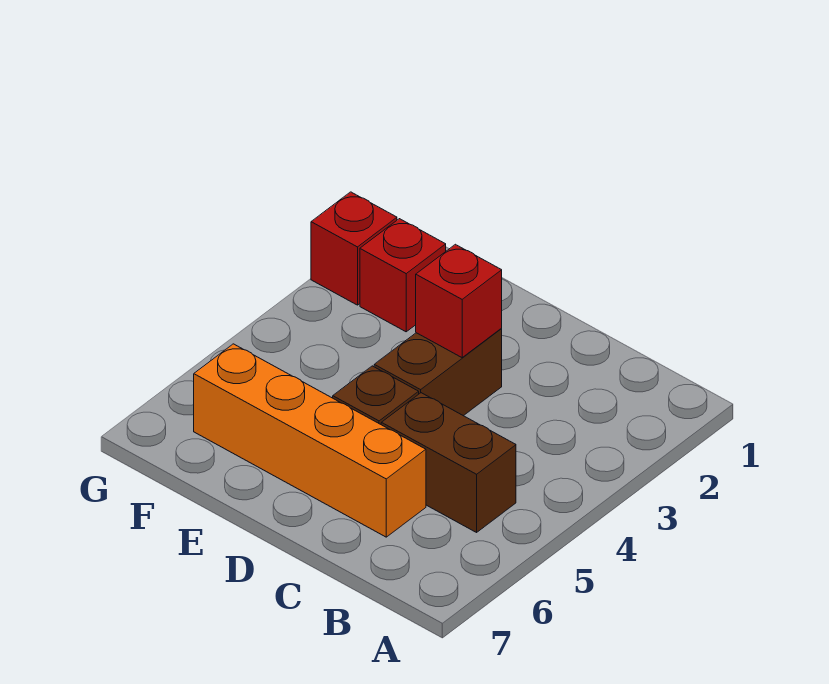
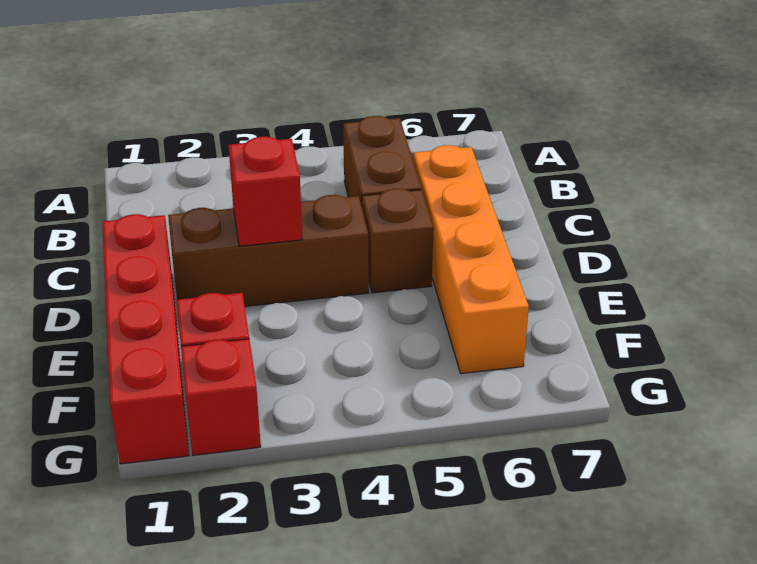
none -> red brick D1:G1 level 1
brown brick D3:D4 level 1 -> brown brick D2:D4 level 1

